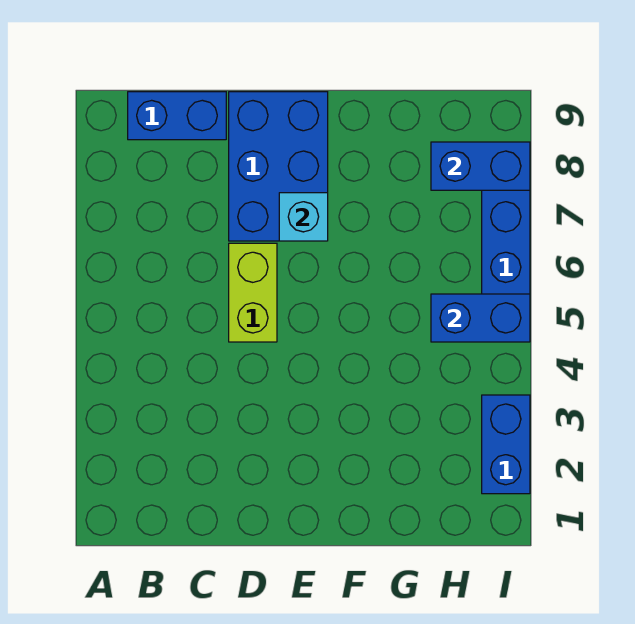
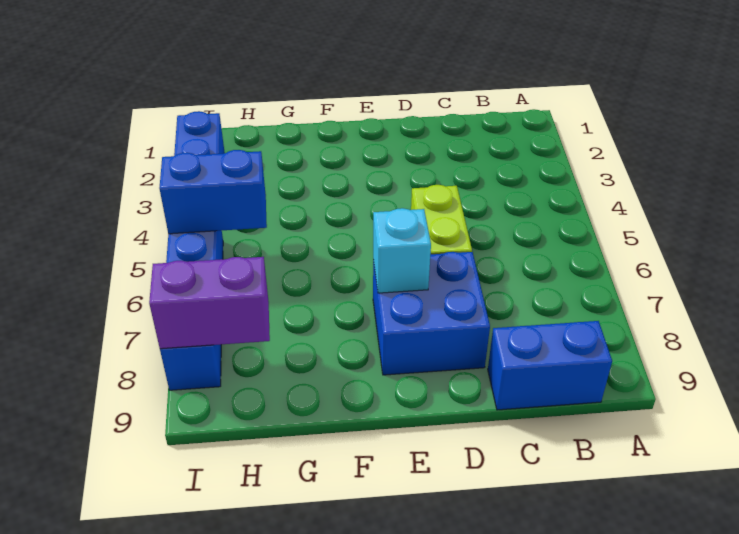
blue brick D7:E9 level 1 -> blue brick D7:E8 level 1
blue brick H8:I8 level 2 -> purple brick H8:I8 level 2

